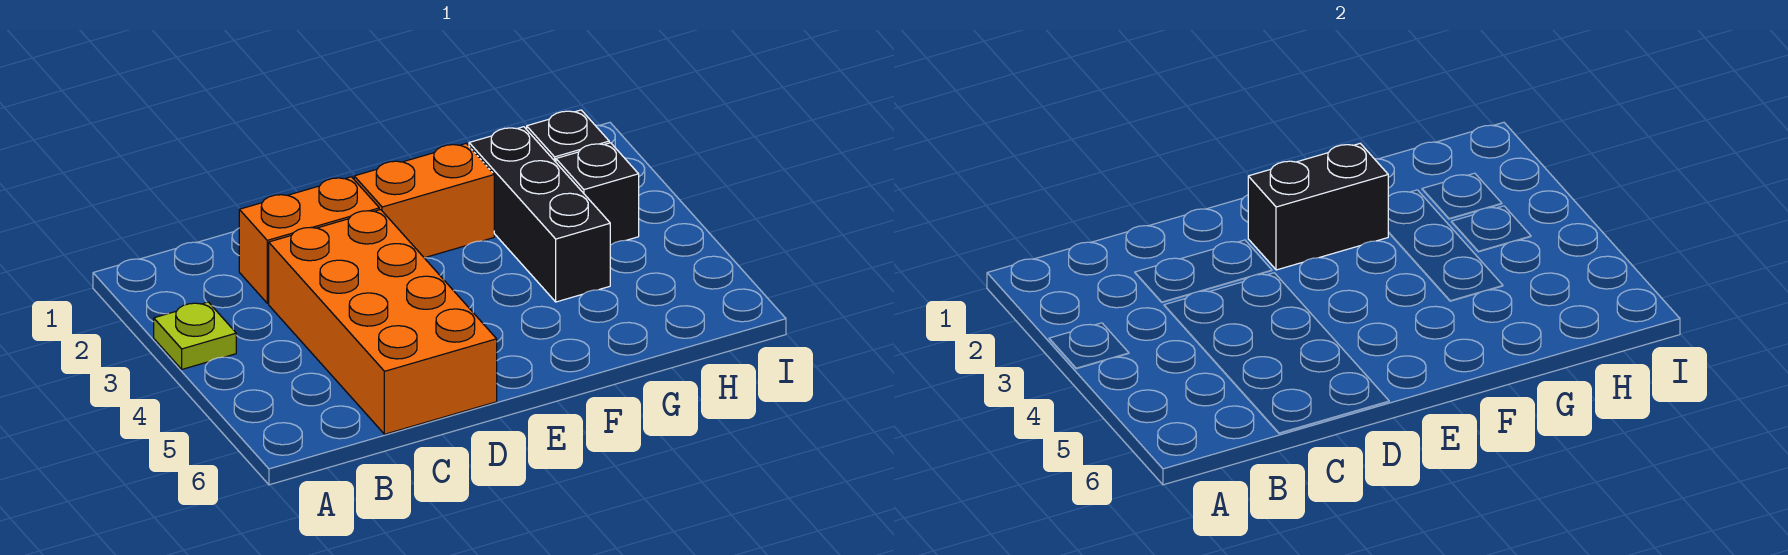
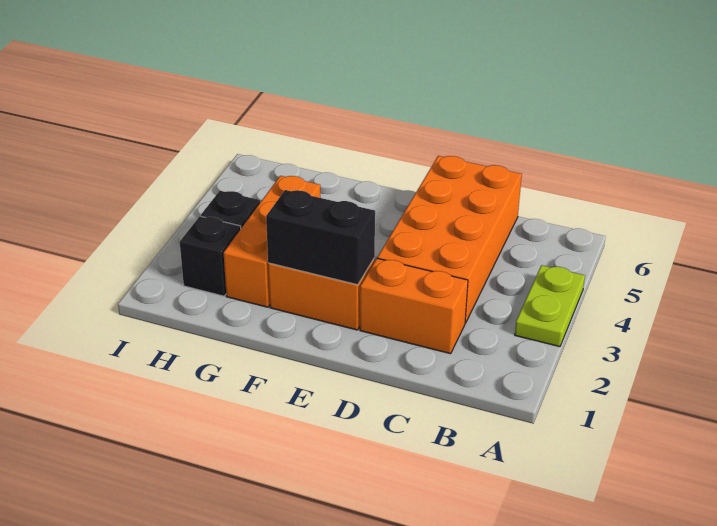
lime plate A3 level 1 -> lime plate A3:A4 level 1
black brick G2:G4 level 1 -> orange brick G2:G4 level 1

